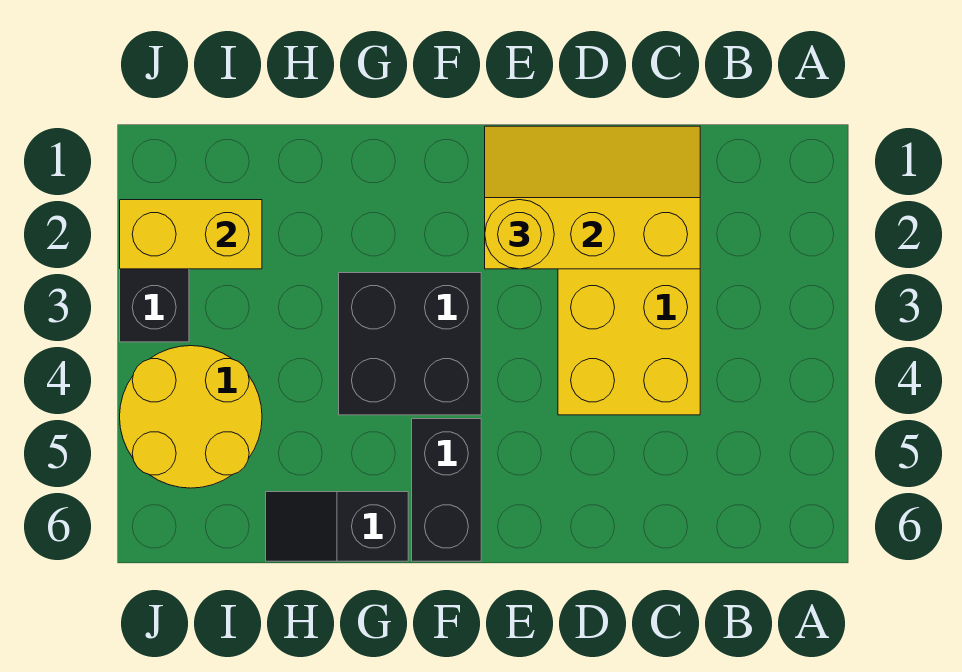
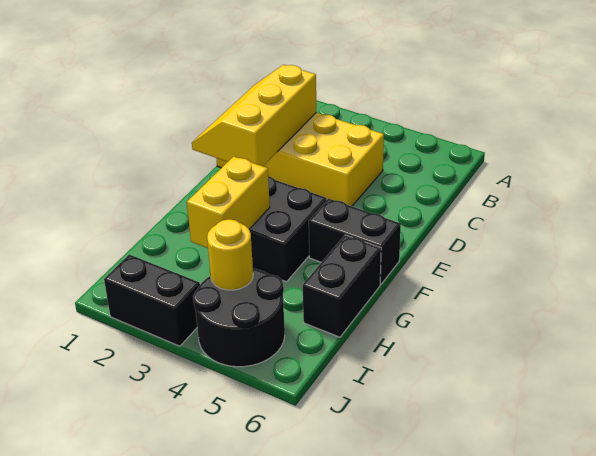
yellow round brick E2 level 3 -> yellow round brick I4 level 2
black slope G6:H6 level 1 top G -> black brick G6:H6 level 1
yellow brick I2:J2 level 2 -> yellow brick G3:H3 level 2
yellow round brick I4:J5 level 1 -> black round brick I4:J5 level 1

